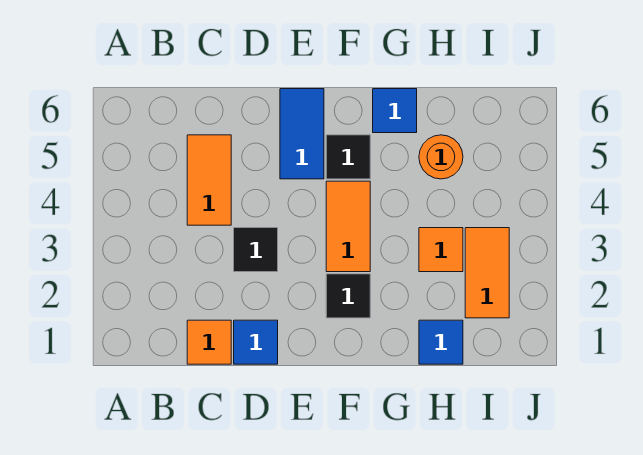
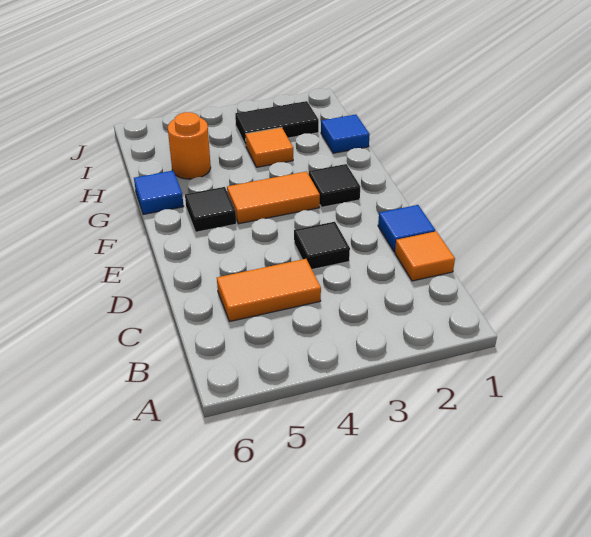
blue tile E5:E6 level 1 -> none
orange tile I2:I3 level 1 -> black tile I2:I3 level 1

